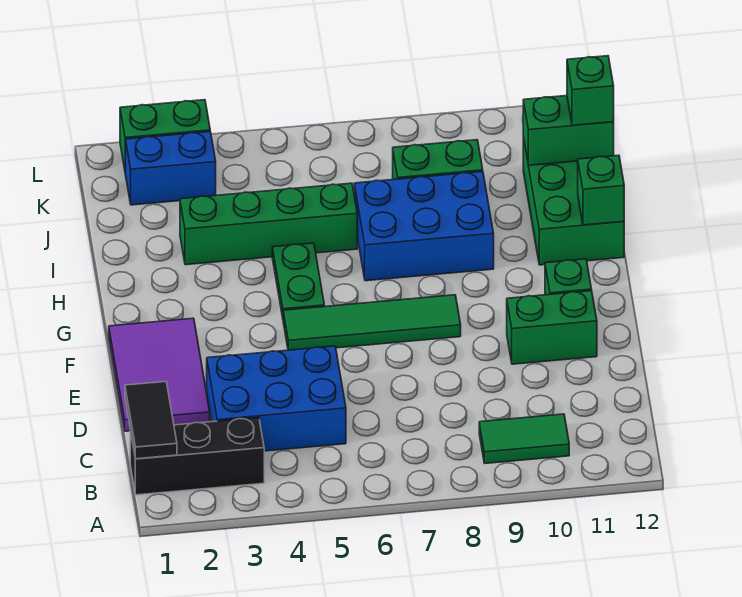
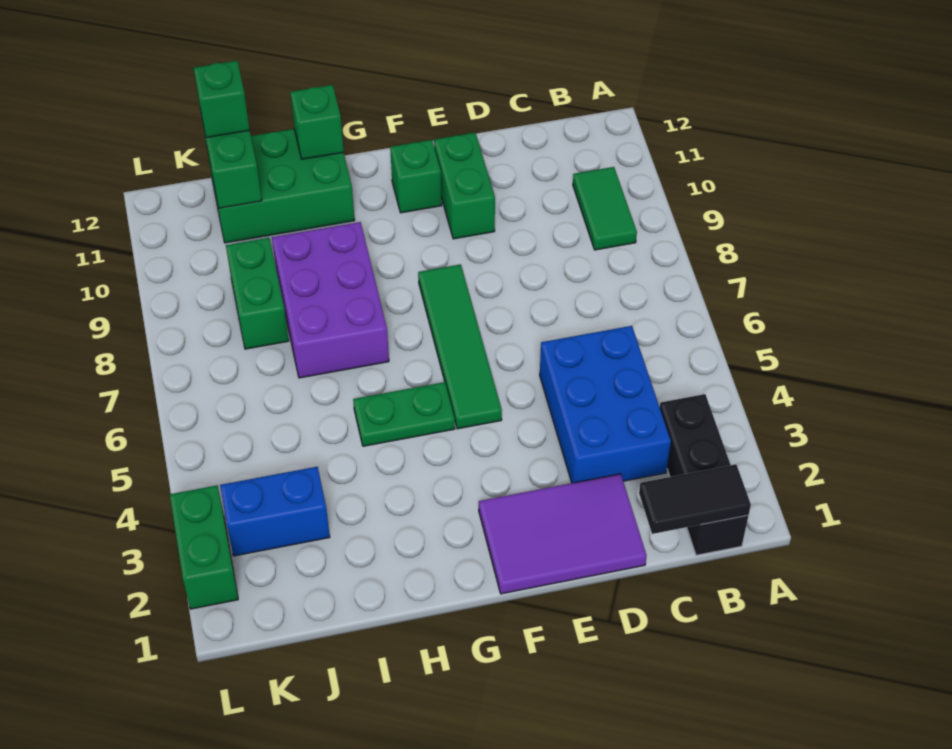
blue brick H7:I9 level 1 -> purple brick H7:I9 level 1
green brick I3:I6 level 1 -> none
blue brick K2:K3 level 1 -> blue brick J3:K3 level 1

